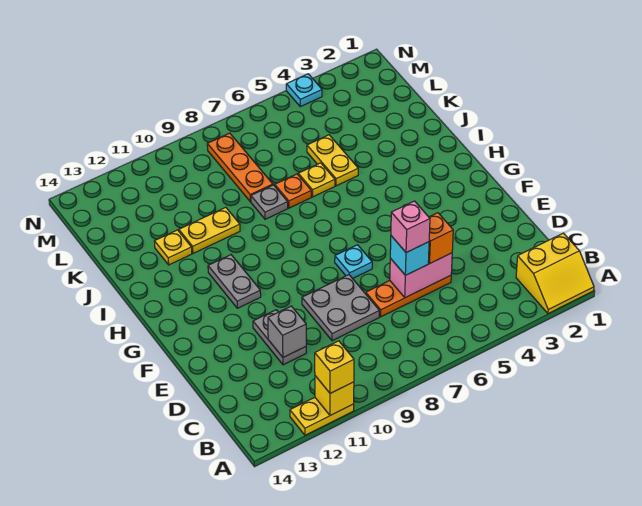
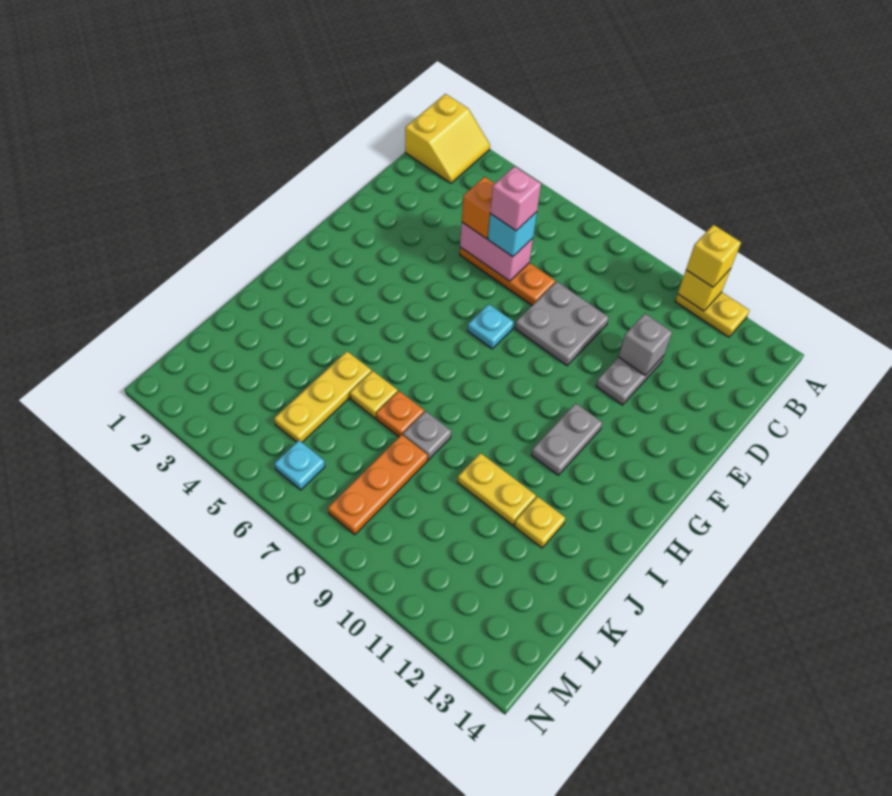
yellow slope A1:B2 level 1 top B -> yellow slope A1:B2 level 1 top 1
yellow plate J5:K5 level 1 -> yellow plate J5:L5 level 1
cyan plate N4 level 1 -> cyan plate M6 level 1

